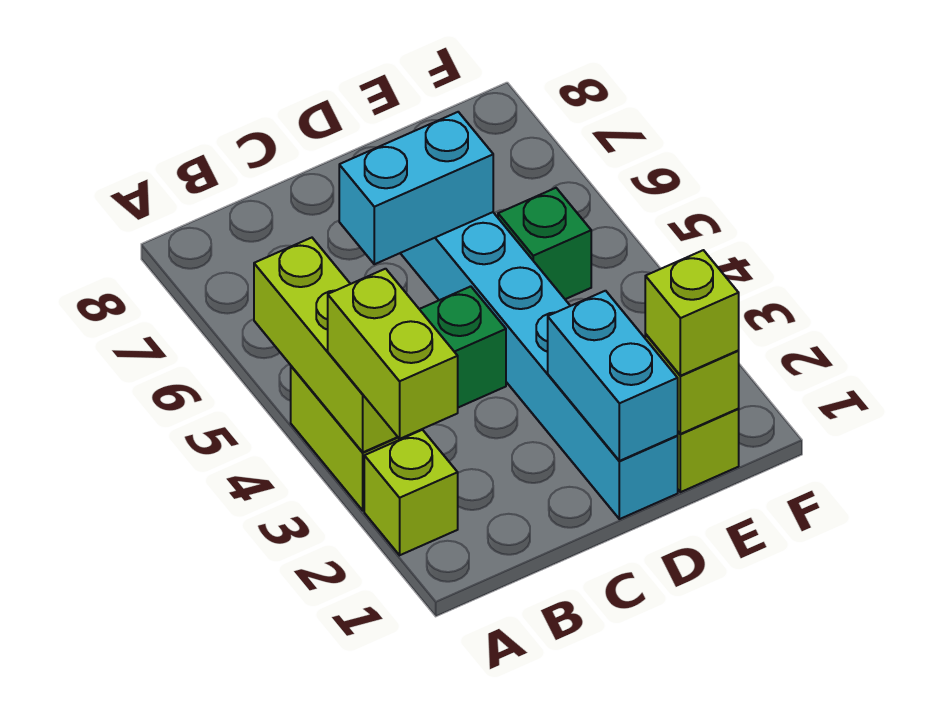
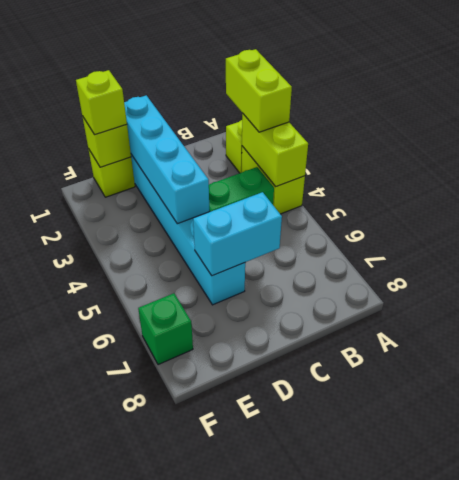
lime brick A3:A5 level 2 -> lime brick A3:A4 level 2
cyan brick D1:D2 level 2 -> cyan brick D1:D4 level 2
green brick E5 level 1 -> green brick F7 level 1

